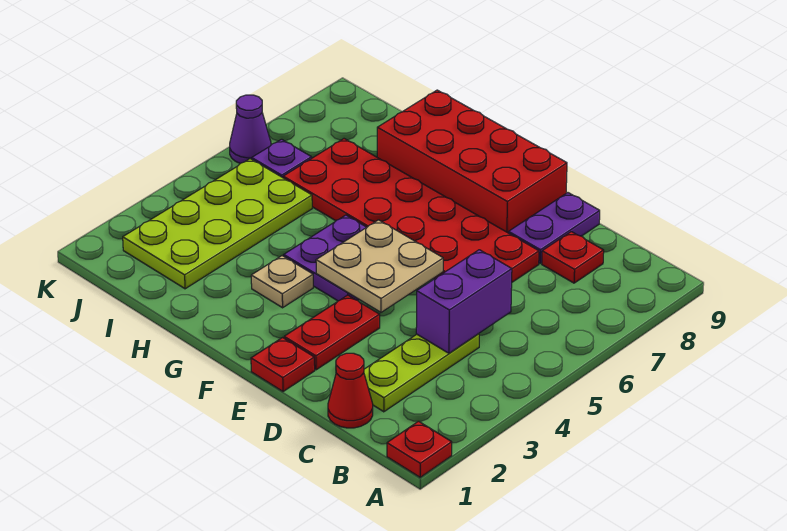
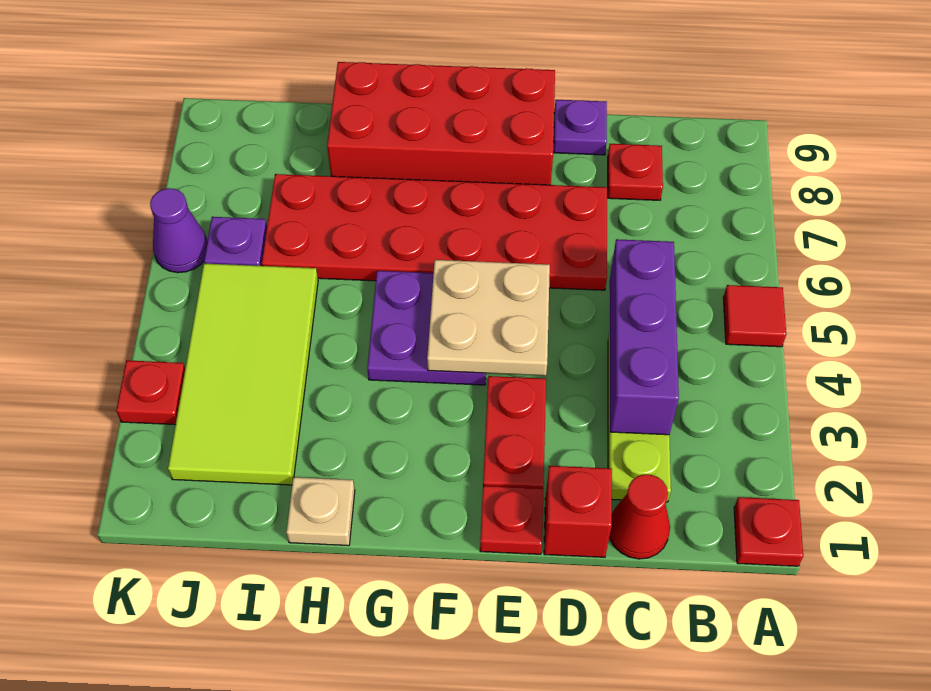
none -> red tile A5 level 1
purple brick C4:C5 level 2 -> purple brick C3:C5 level 2
none -> red brick D1 level 1
purple plate D8:D9 level 1 -> purple plate D9 level 1
tan plate G3 level 1 -> tan plate H1 level 1
lime plate I2:J5 level 1 -> lime tile I2:J5 level 1
none -> red plate K3 level 1

